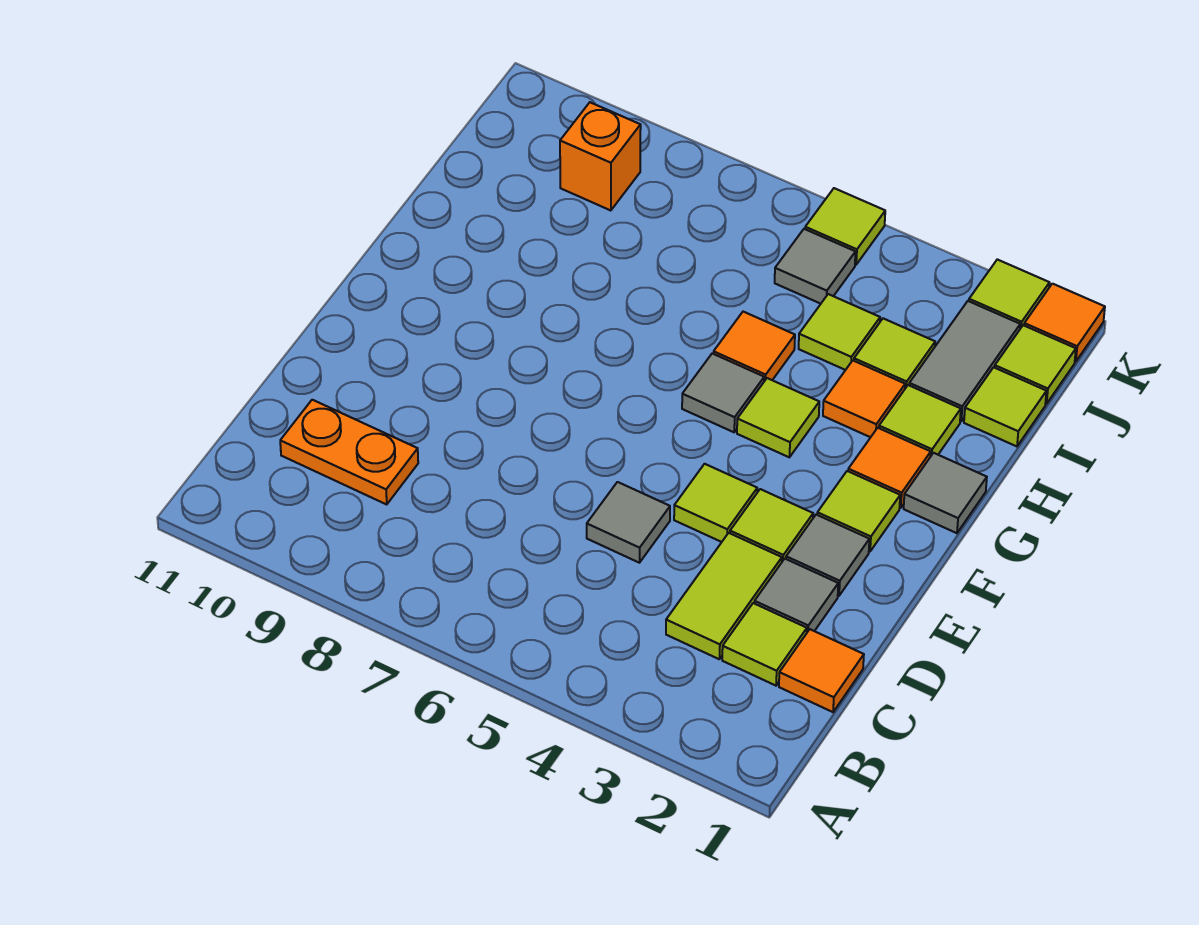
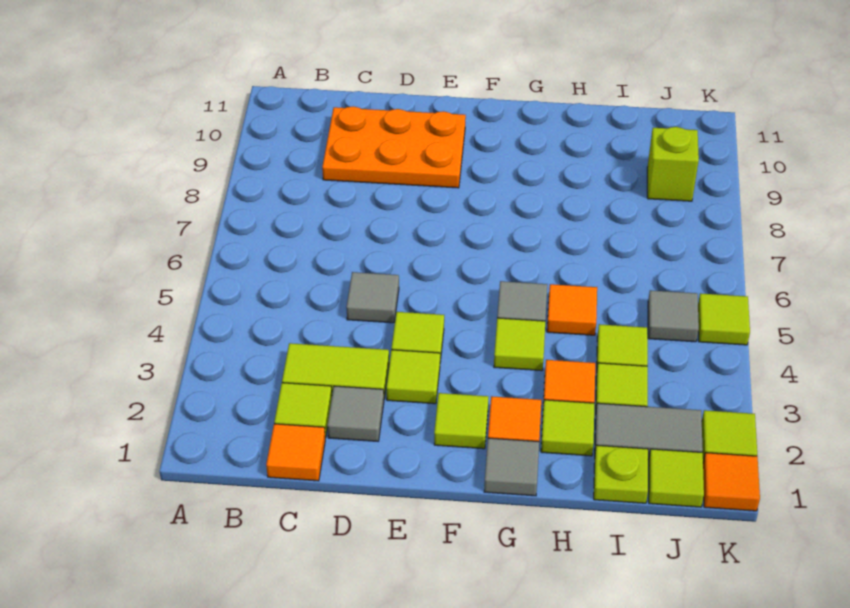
orange plate C9:C10 level 1 -> orange plate C9:E10 level 1
grey tile E2 level 1 -> none
lime tile I1 level 1 -> lime plate I1 level 1
orange brick J9 level 1 -> lime brick J9 level 1

